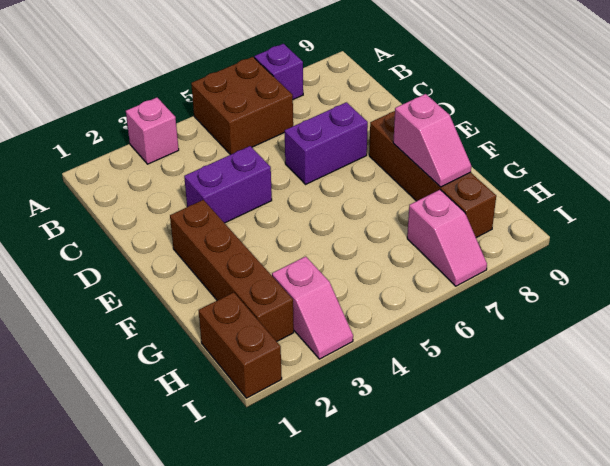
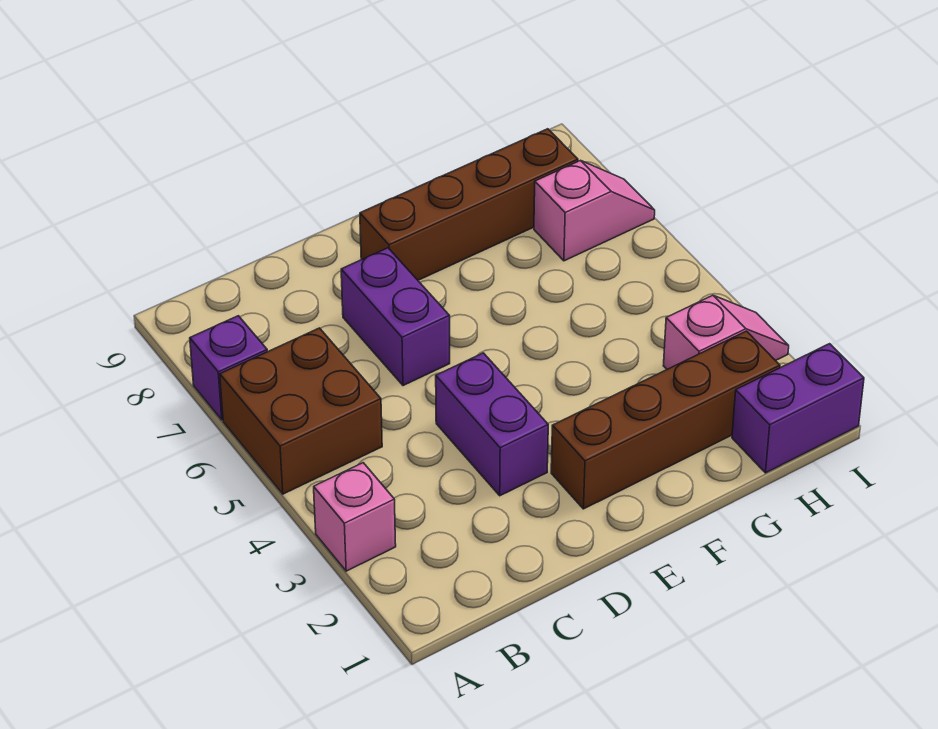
pink slope F8:G8 level 2 top F -> none
brown brick H1:I1 level 1 -> purple brick H1:I1 level 1

